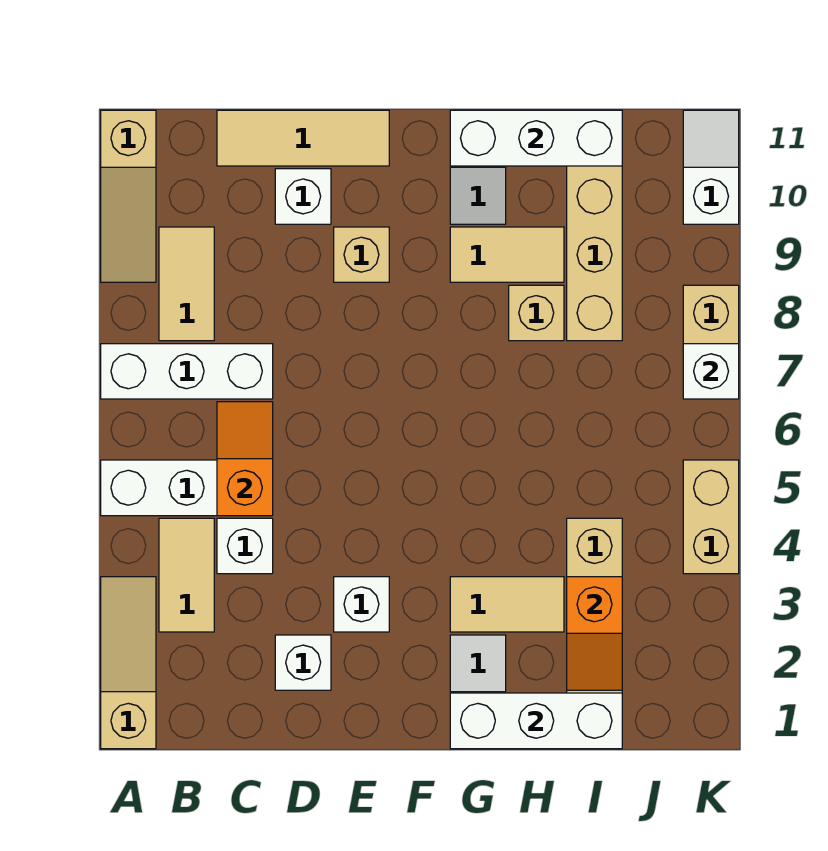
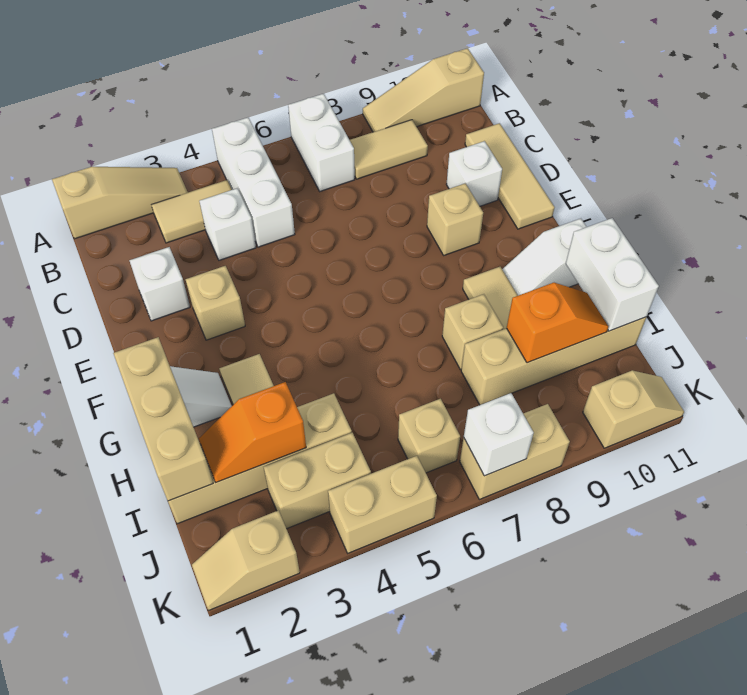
white brick A7:C7 level 1 -> white brick A7:B7 level 1
orange slope C5:C6 level 2 top 5 -> orange slope I9:I10 level 2 top 9
white brick E3 level 1 -> tan brick E3 level 1
white brick G1:I1 level 2 -> tan brick G1:I1 level 2
white brick G11:I11 level 2 -> white brick H11:I11 level 2
none -> tan brick J3:J4 level 1
none -> tan brick J6 level 1
none -> tan slope K1:K2 level 1 top 2
white slope K10:K11 level 1 top 10 -> tan slope K10:K11 level 1 top 10

